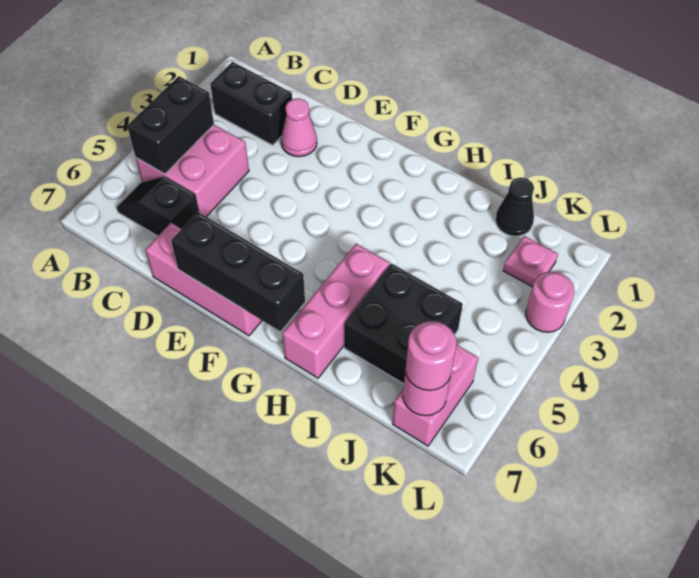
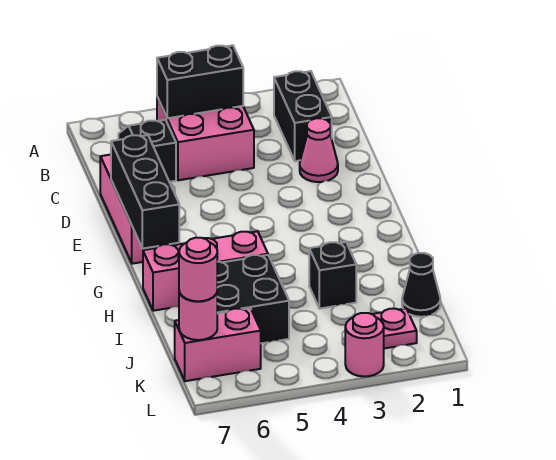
none -> black brick I3 level 1

